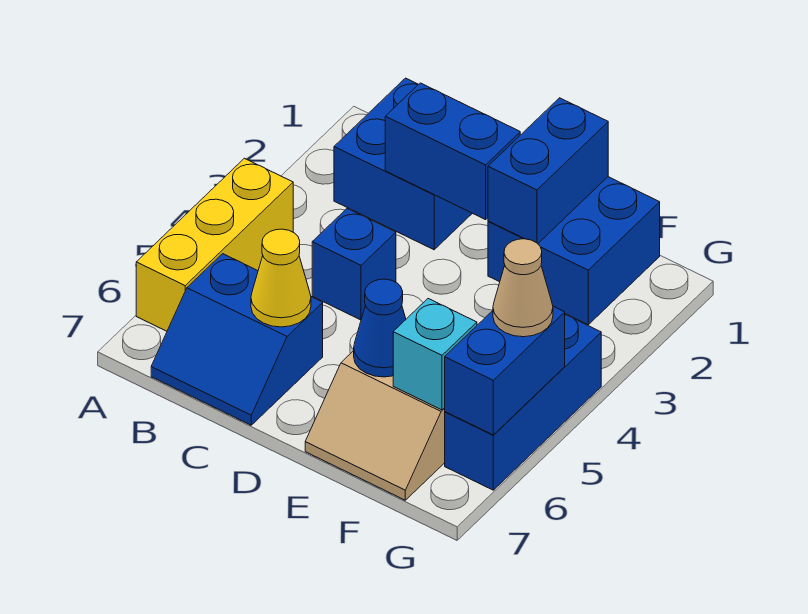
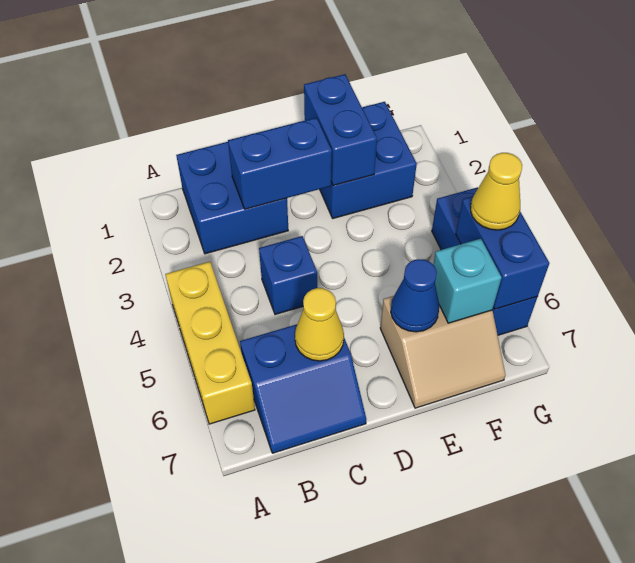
tan cone G5 level 3 -> yellow cone G5 level 3

